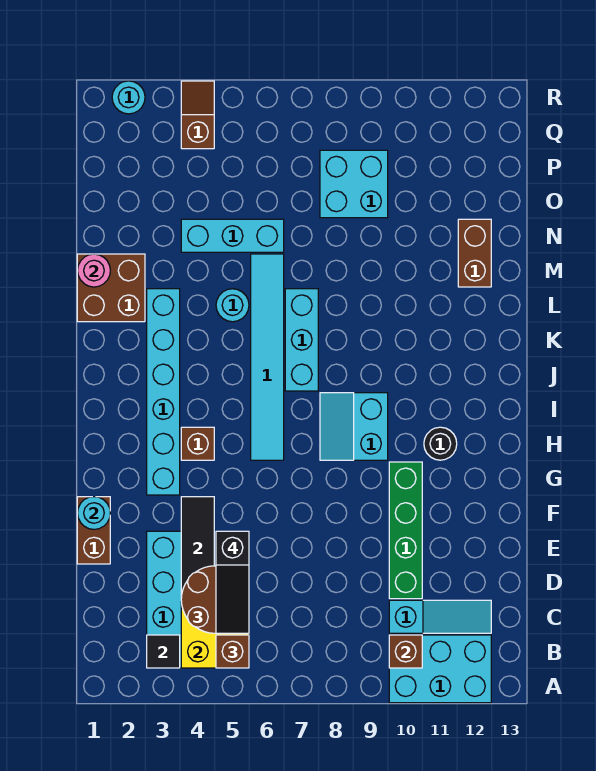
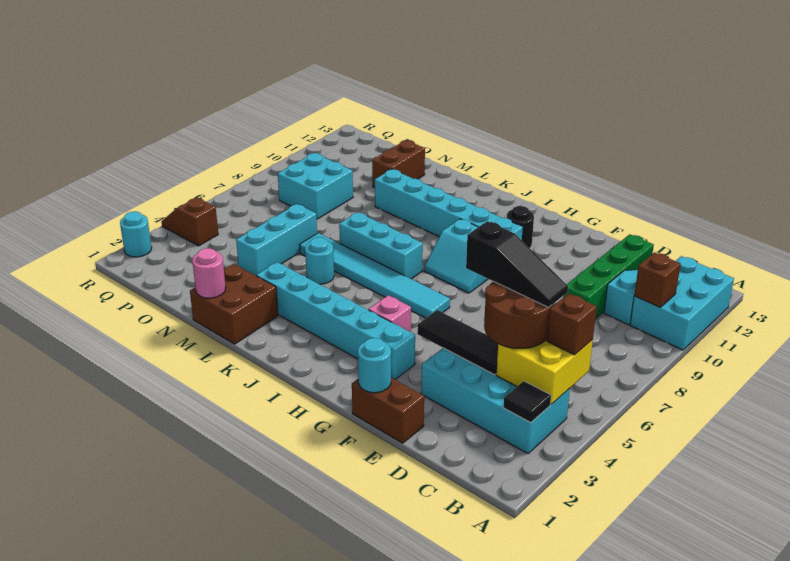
green brick D10:G10 level 1 -> green brick D9:D12 level 1
brown brick H4 level 1 -> pink brick H4 level 1
none -> cyan brick H10:M10 level 1
brown brick M12:N12 level 1 -> brown brick N11:N12 level 1

